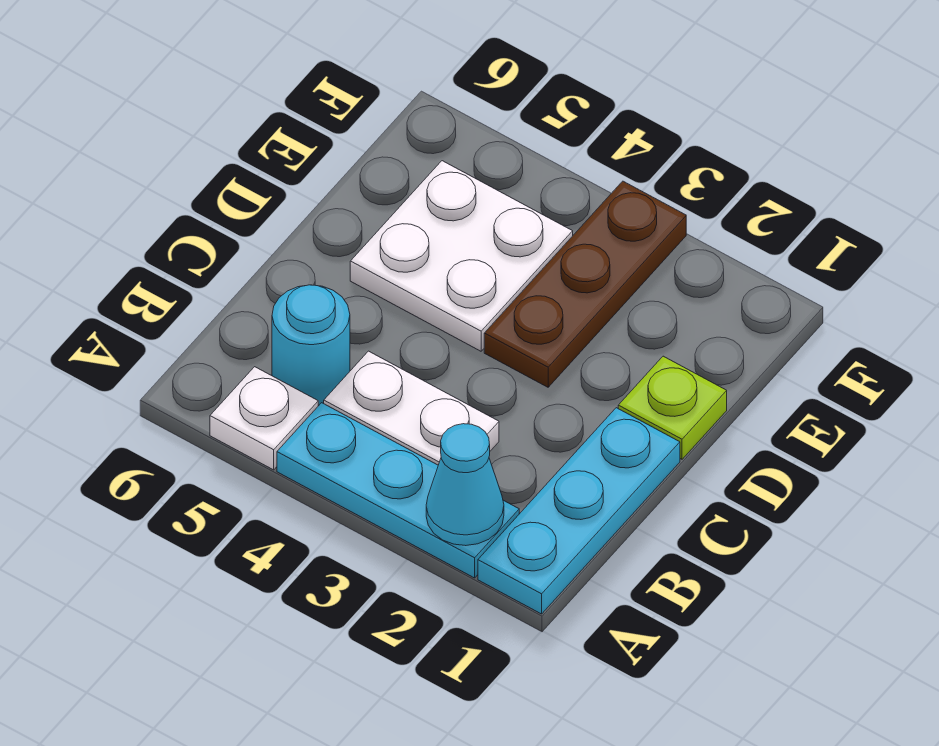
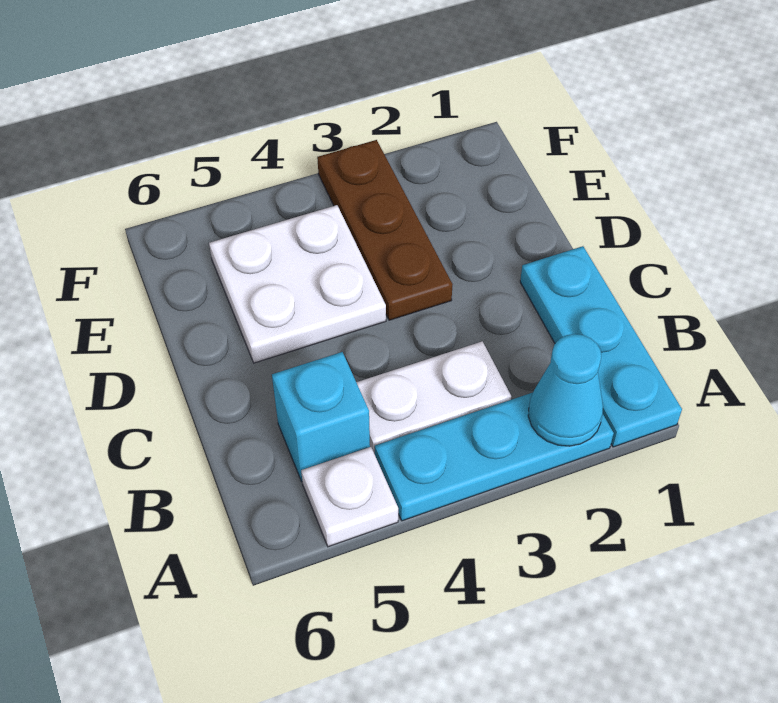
cyan round brick B5 level 1 -> cyan brick B5 level 1
lime plate D1 level 1 -> none

